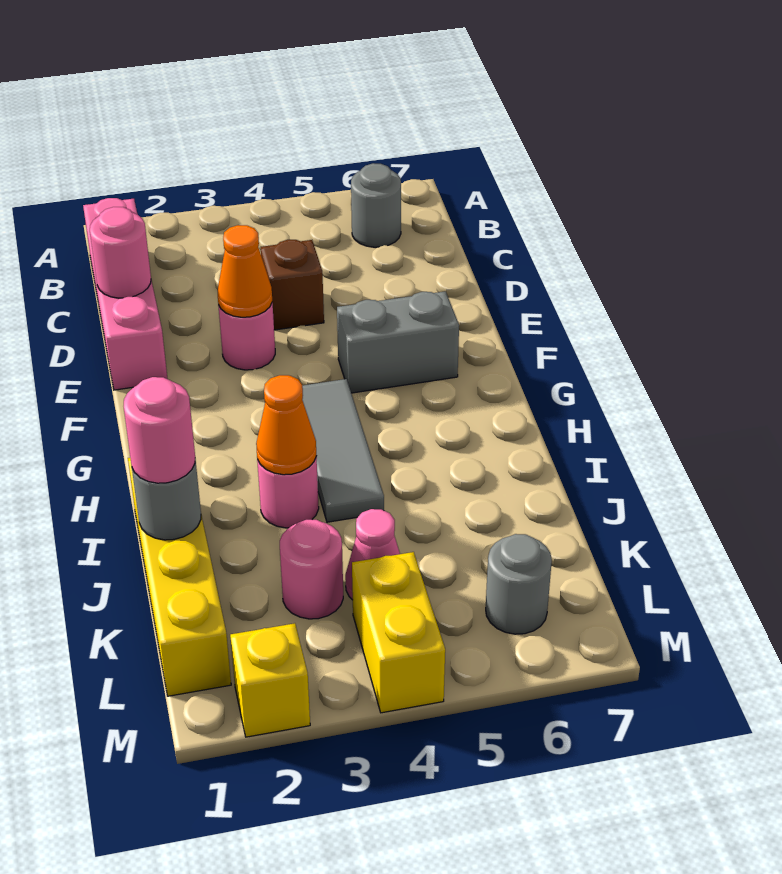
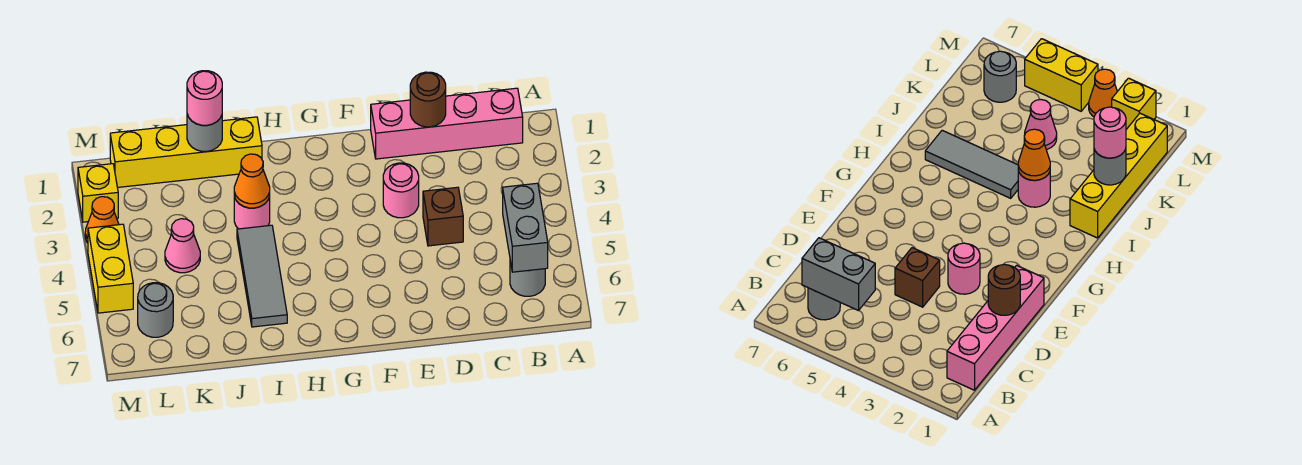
pink round brick D1 level 2 -> brown round brick D1 level 2
orange cone E3 level 2 -> orange cone M3 level 1
grey brick F5:F6 level 1 -> grey brick B5:B6 level 2
grey tile G4:I4 level 1 -> grey tile I4:I6 level 1
pink round brick K3 level 1 -> none
yellow brick L4:M4 level 1 -> yellow brick M4:M5 level 1

